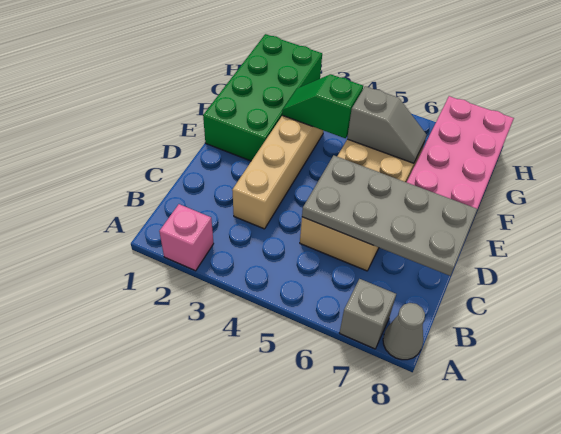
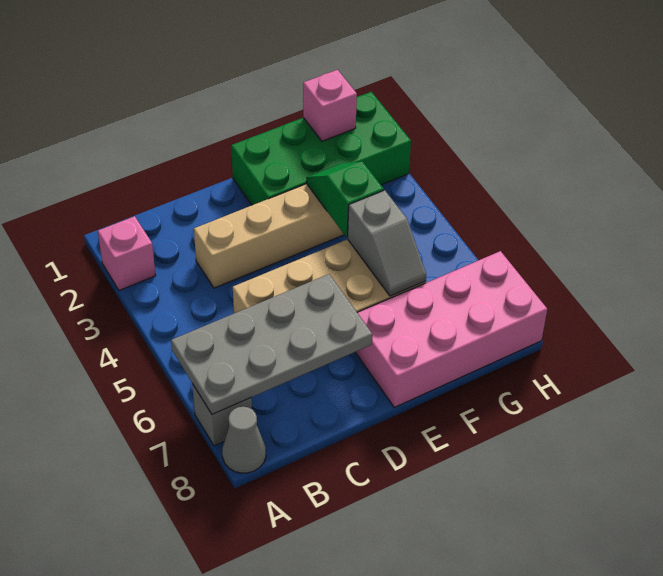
grey plate C5:D8 level 2 -> grey plate A6:D7 level 2
none -> pink brick G1 level 2

